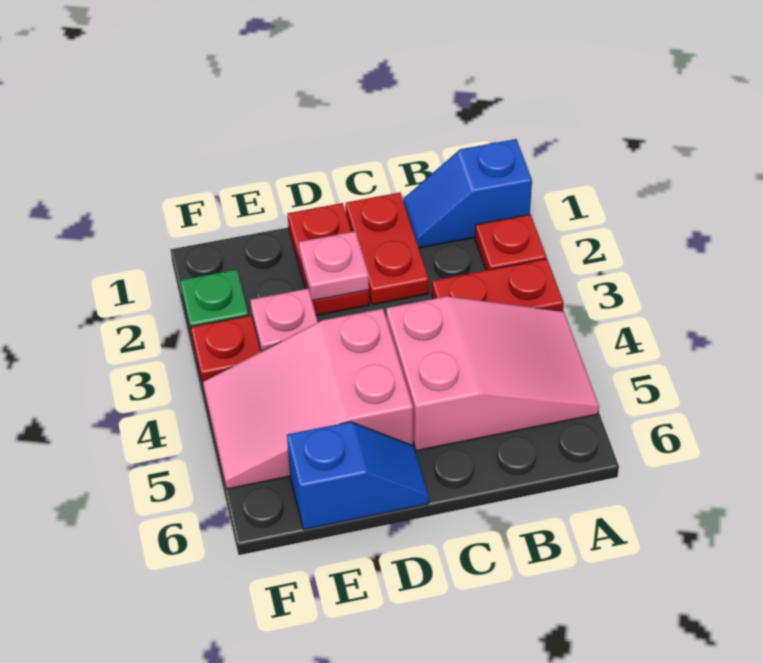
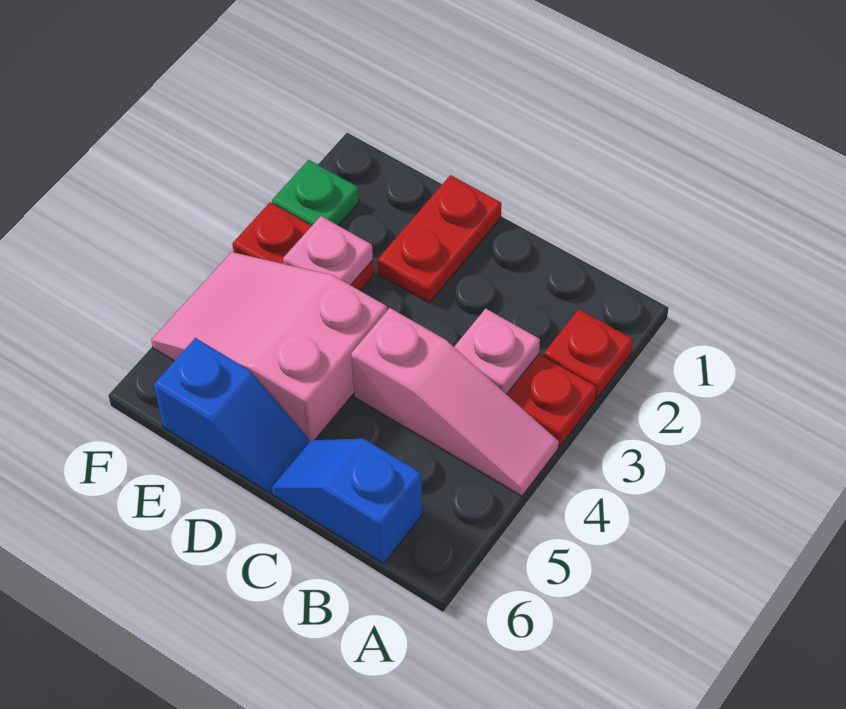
blue slope A1:B1 level 1 top A -> blue slope B6:C6 level 1 top B
pink slope A4:C5 level 1 top C -> pink slope A4:C4 level 1 top C
red plate C1:C2 level 1 -> none
pink plate D2 level 2 -> pink plate B3 level 2

